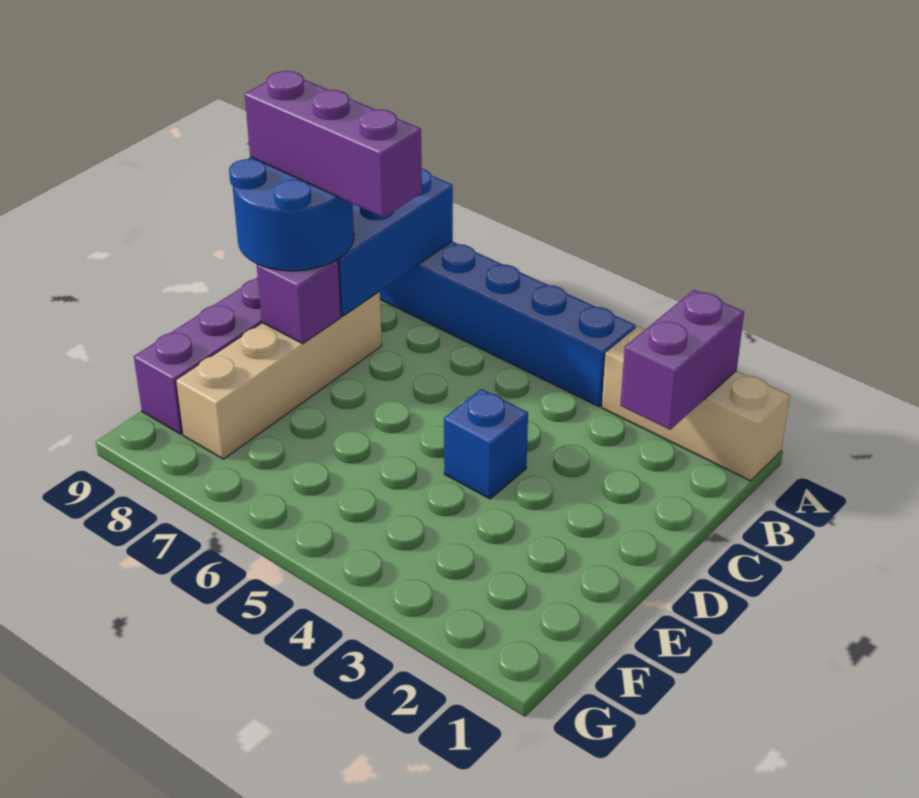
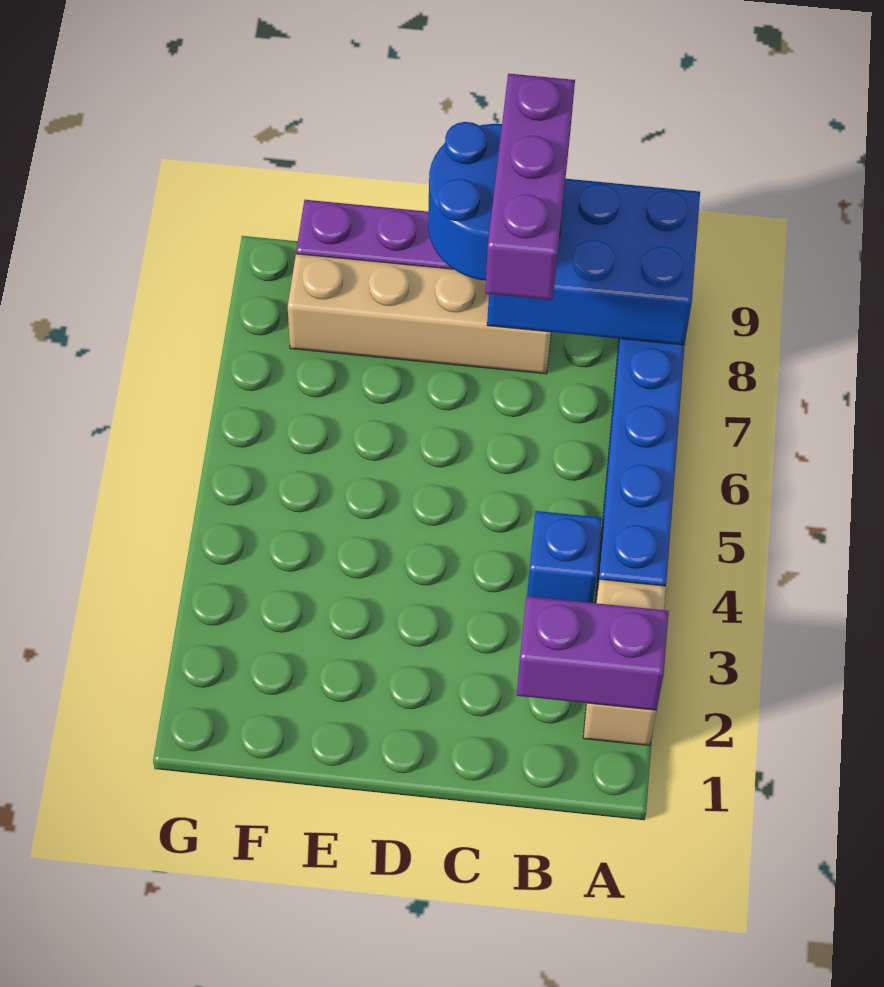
tan brick A1:A3 level 1 -> tan brick A2:A3 level 1
blue brick D4 level 1 -> blue brick B4 level 1
purple brick D8 level 2 -> none

